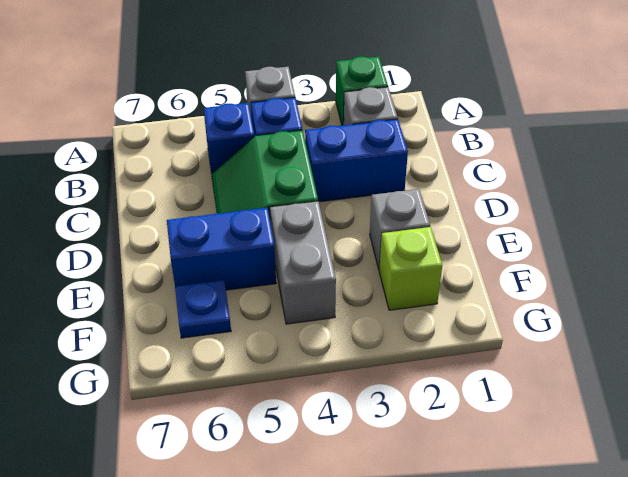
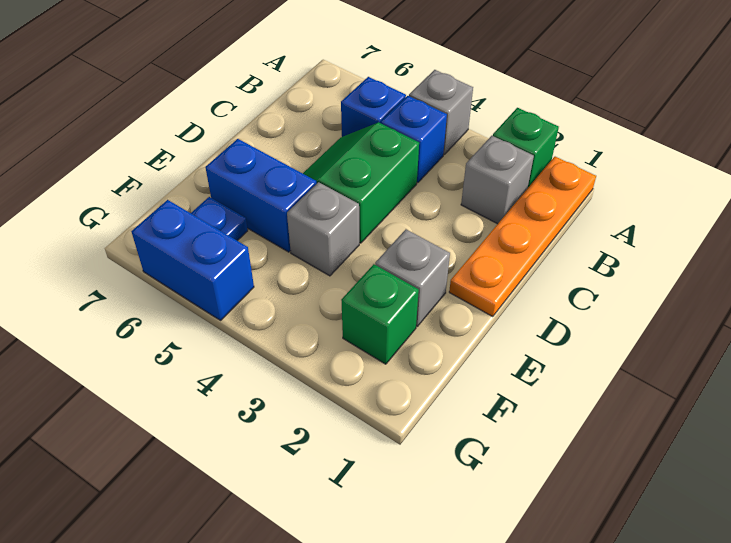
none -> orange plate A1:D1 level 1
blue brick C2:C3 level 1 -> blue brick G5:G6 level 1
grey brick E4:F4 level 1 -> grey brick E4 level 1
lime brick F2 level 1 -> green brick F2 level 1

